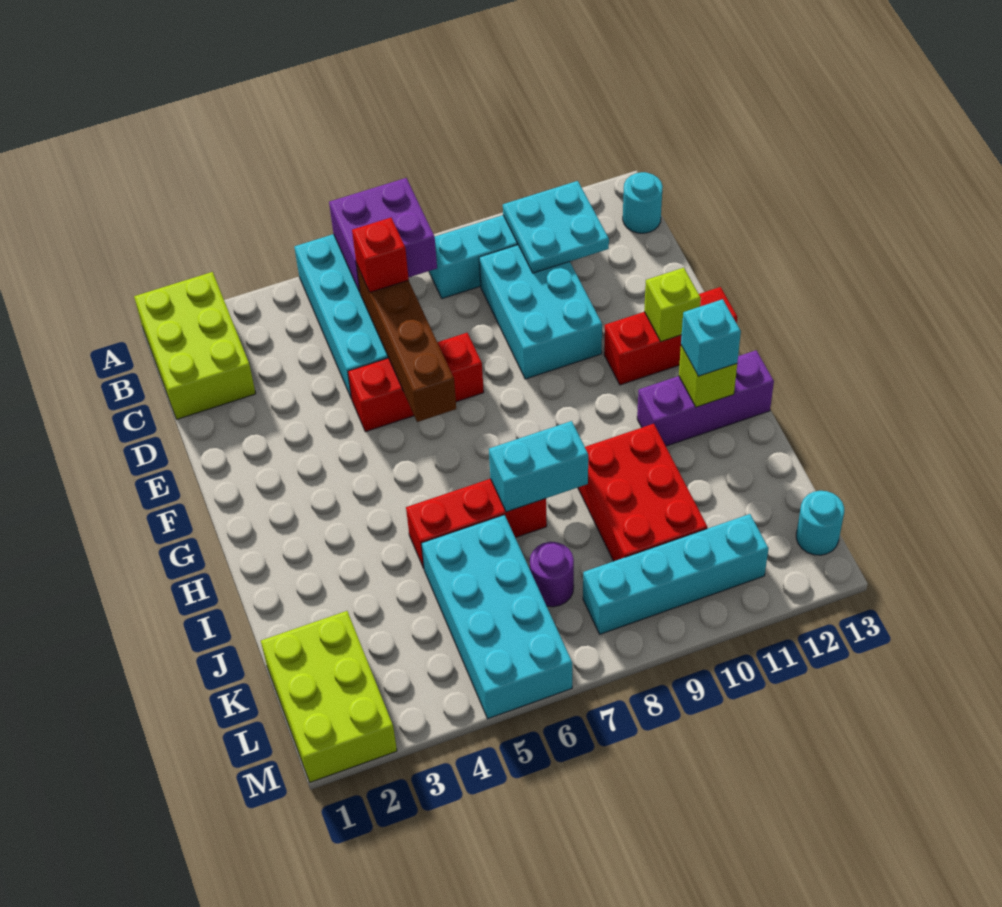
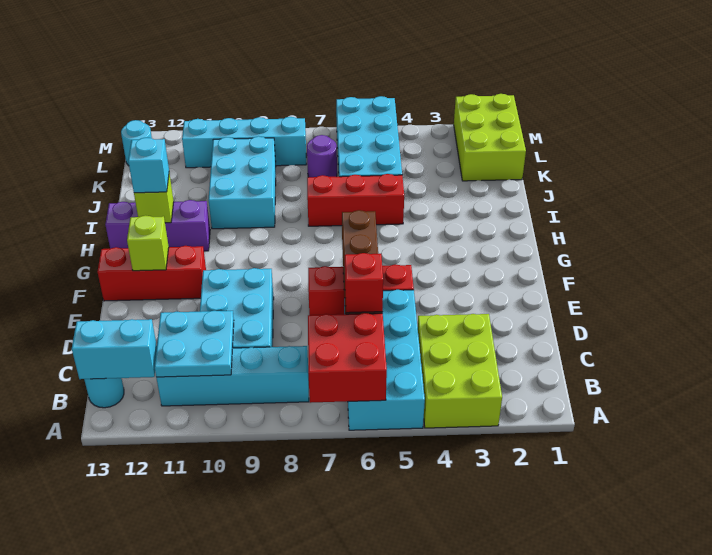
lime brick A1:C2 level 1 -> lime brick A3:C4 level 1
purple brick A6:B7 level 2 -> red brick A6:B7 level 2
cyan brick I7:I8 level 2 -> cyan brick B12:B13 level 2
red brick I9:K10 level 1 -> cyan brick I9:K10 level 1

